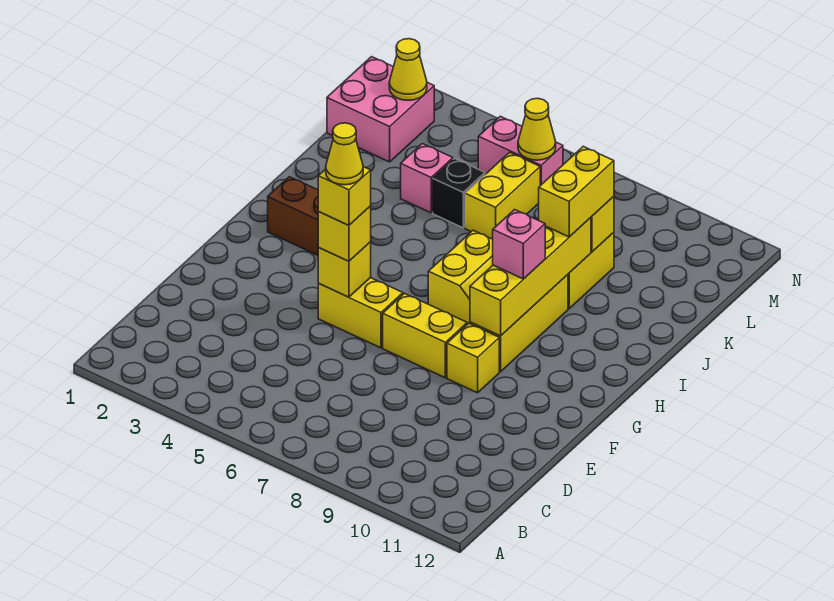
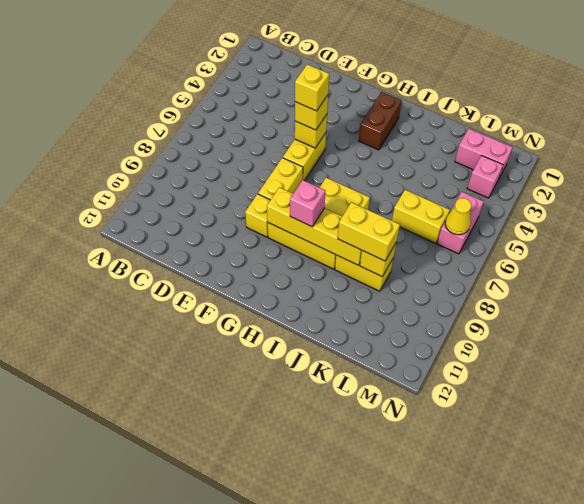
yellow cone F5 level 5 -> none
pink brick K4 level 1 -> pink brick M3 level 1
black brick K5 level 1 -> none
pink brick L1:M2 level 1 -> pink brick L2:M2 level 1
yellow cone M2 level 2 -> none

